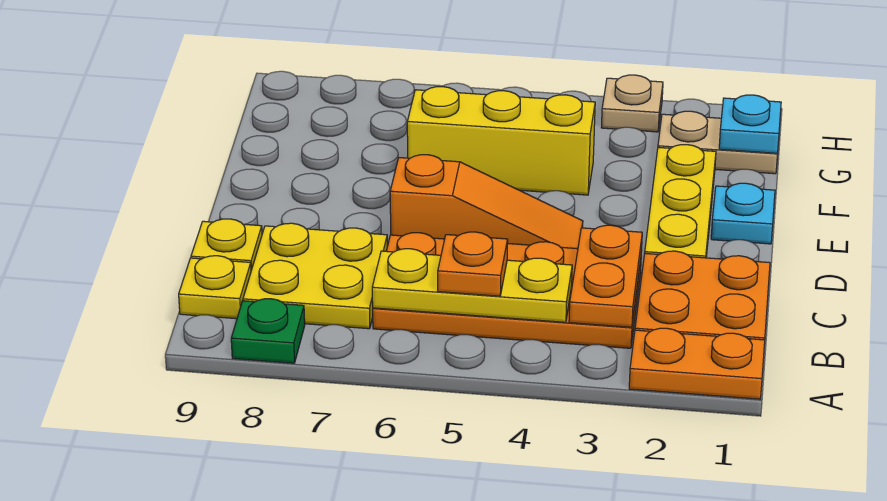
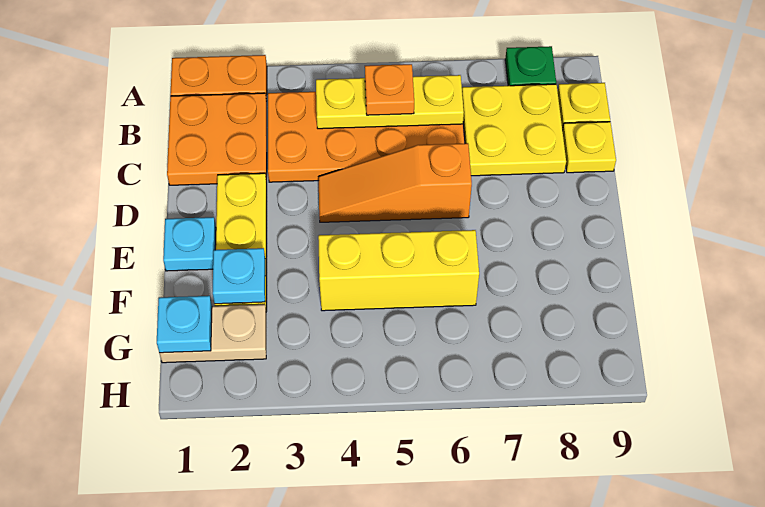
orange plate B3:C3 level 2 -> none
none -> cyan plate F2 level 2
tan plate H3 level 1 -> none

